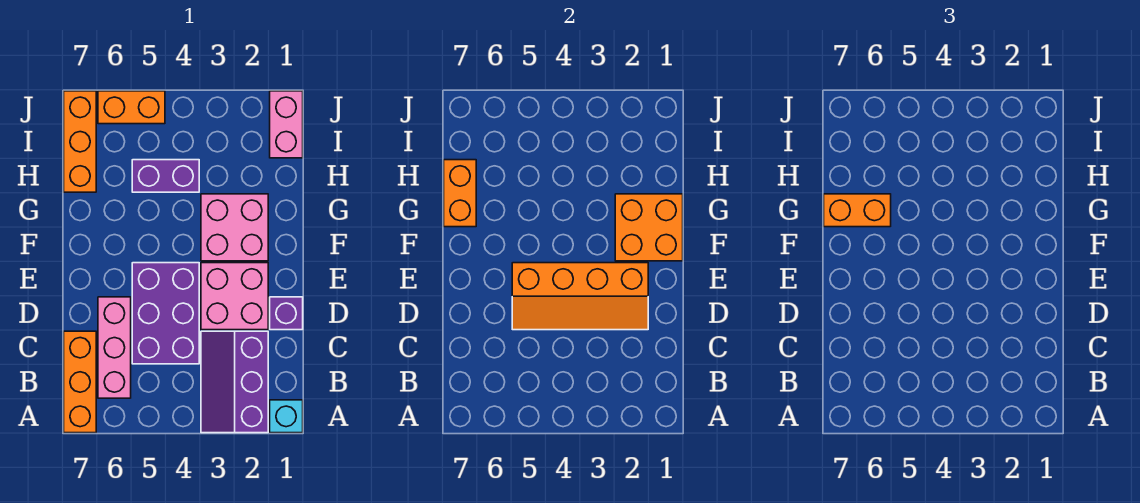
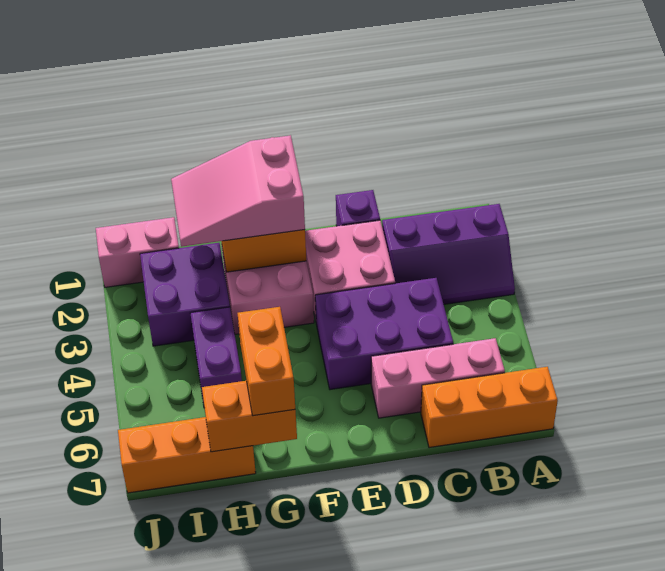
cyan brick A1 level 1 -> none
orange slope D2:E5 level 2 top E -> none
none -> pink slope F1:H2 level 3 top F
none -> purple brick H2:I3 level 1
orange brick J5:J6 level 1 -> none

